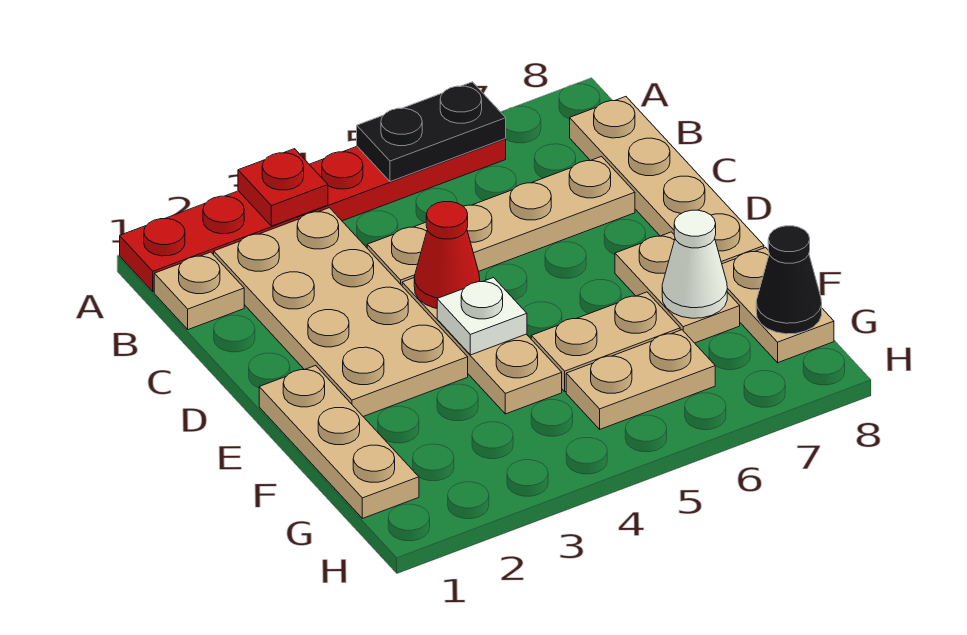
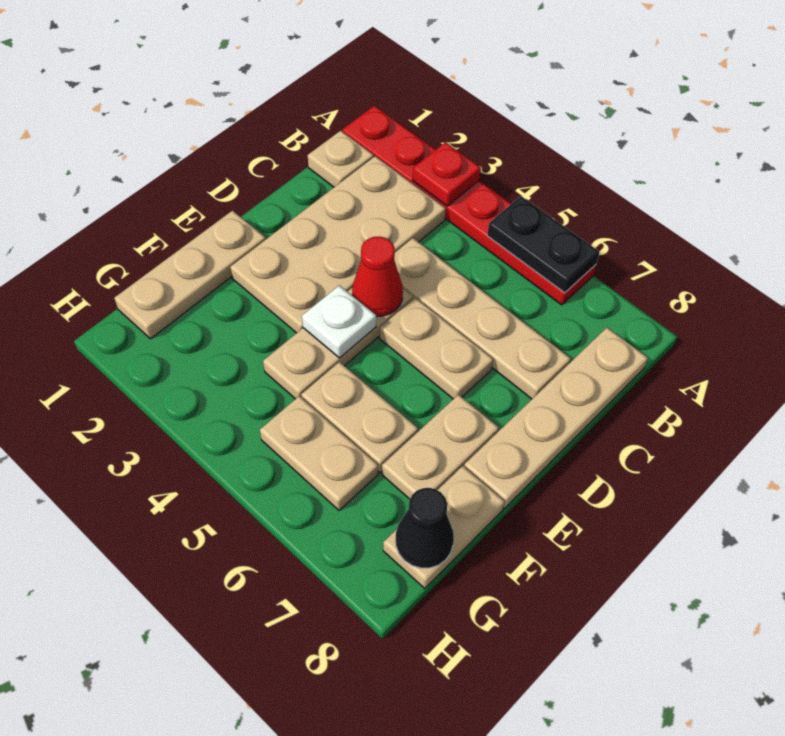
none -> tan plate D5:D6 level 1
white cone F7 level 2 -> none

